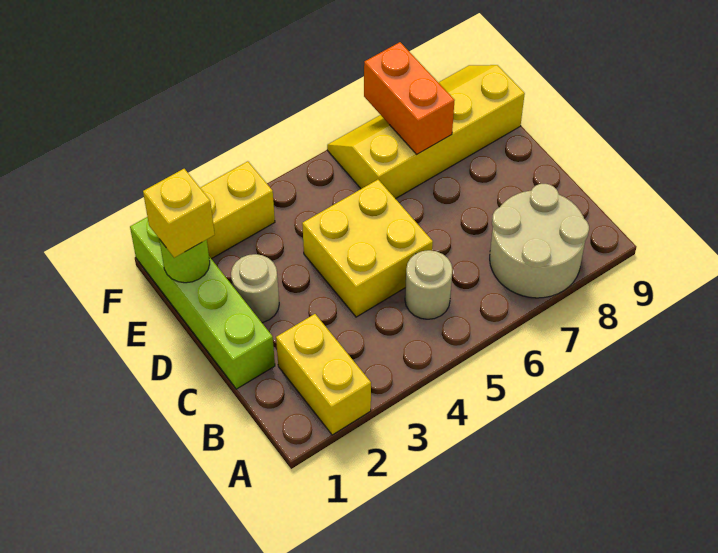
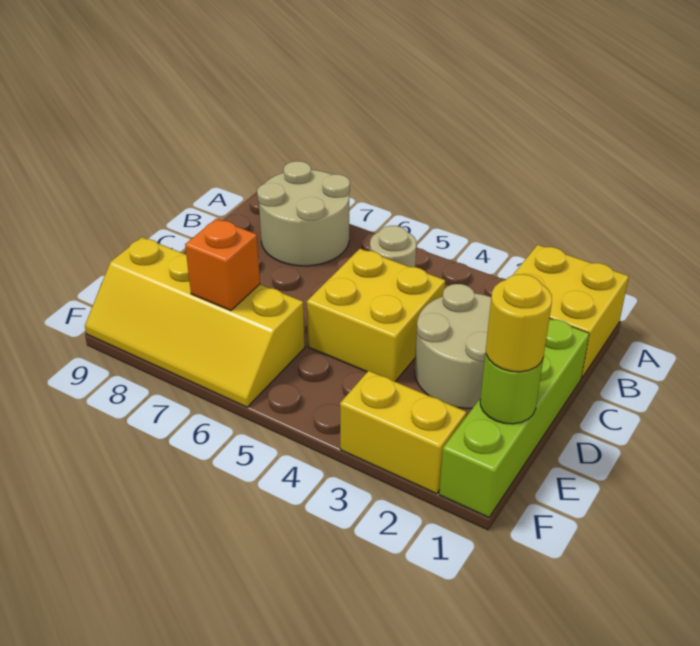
yellow brick A2:B2 level 1 -> yellow brick A1:B2 level 1
tan round brick D2 level 1 -> tan round brick C2:D3 level 1
yellow brick E1 level 3 -> yellow round brick E1 level 3
orange brick E7:F7 level 2 -> orange brick E7 level 2

